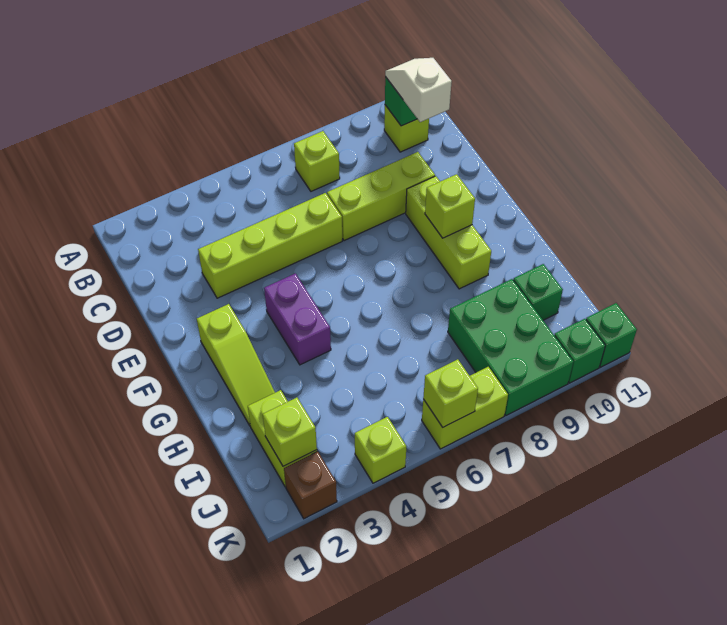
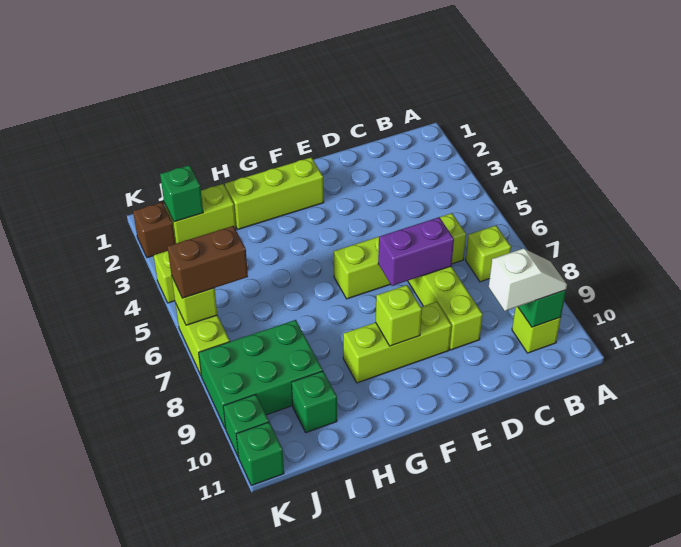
lime brick D3:D6 level 1 -> lime brick C6:F6 level 1
lime slope F2:H2 level 1 top F -> lime brick F2:H2 level 1
purple brick F4:G4 level 1 -> purple brick D7:E7 level 2
lime brick J2 level 2 -> green brick J2 level 2
none -> brown brick J6:K6 level 3

